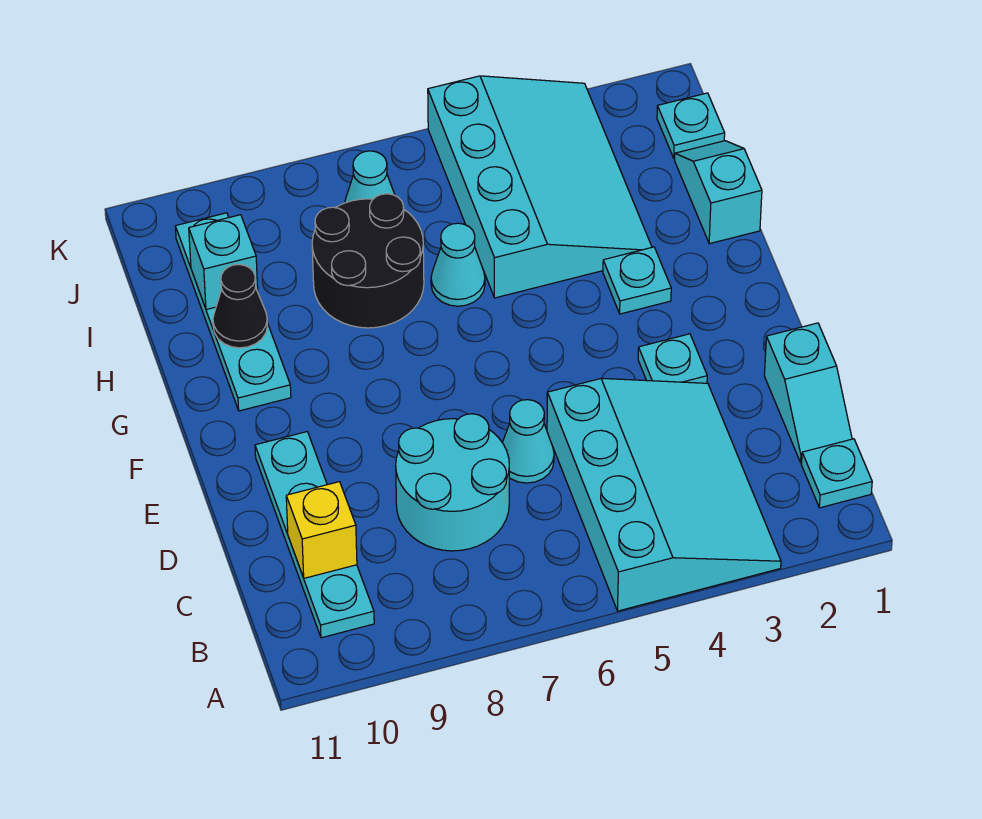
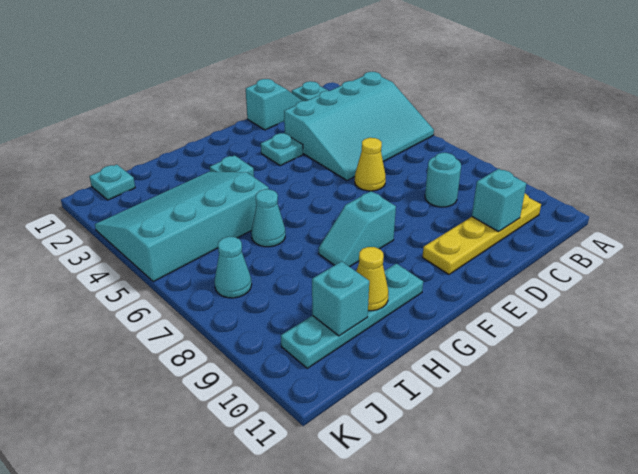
cyan slope A3:D5 level 1 top 5 -> cyan slope A3:D5 level 1 top 3
cyan plate B10:E10 level 1 -> yellow plate B10:E10 level 1
cyan round brick C7:D8 level 1 -> cyan round brick C8 level 1
yellow brick C10 level 2 -> cyan brick C10 level 2
cyan cone D6 level 1 -> yellow cone D6 level 1
cyan slope H1:I1 level 1 top H -> cyan slope F8:G8 level 1 top F
black round brick H7:I8 level 1 -> none
black cone H10 level 2 -> yellow cone H10 level 2

